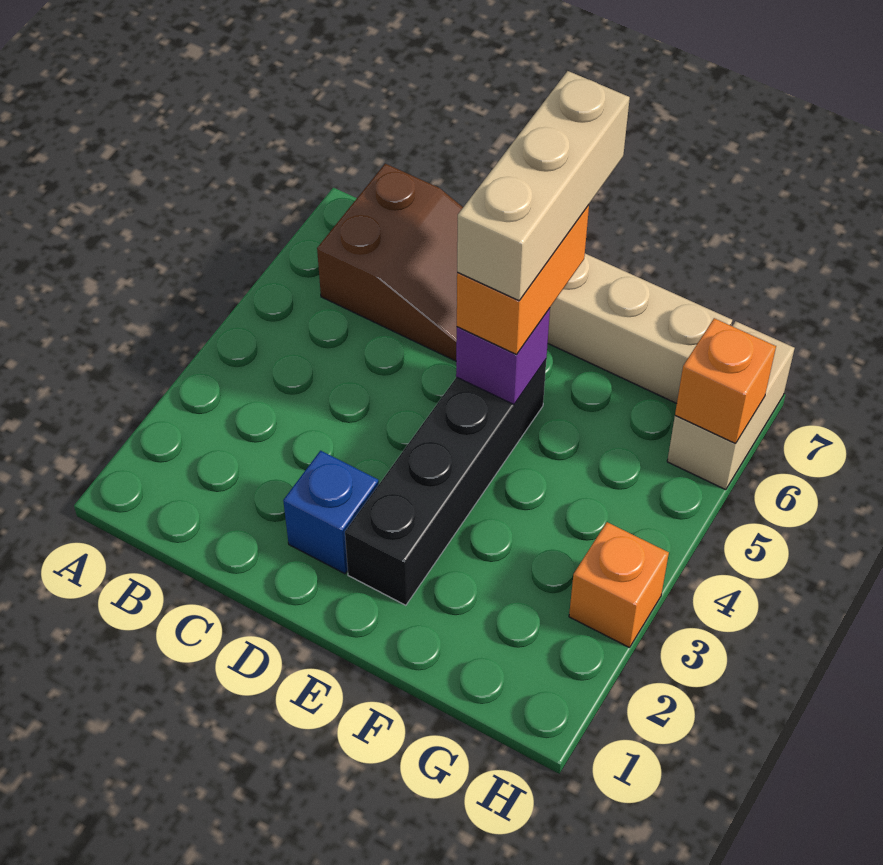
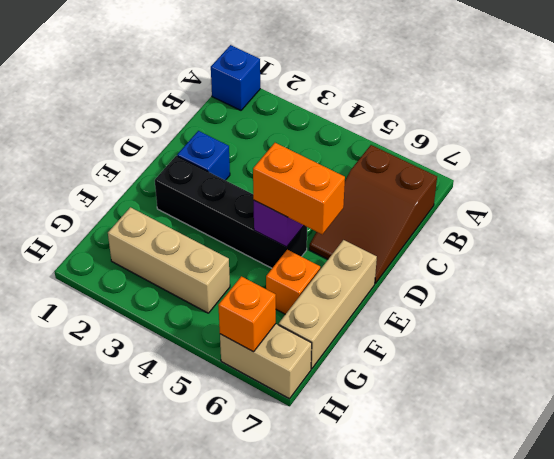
none -> blue brick A1 level 1
tan brick E5:E7 level 4 -> tan brick G2:G4 level 1
orange brick H3 level 1 -> orange brick F6 level 1

